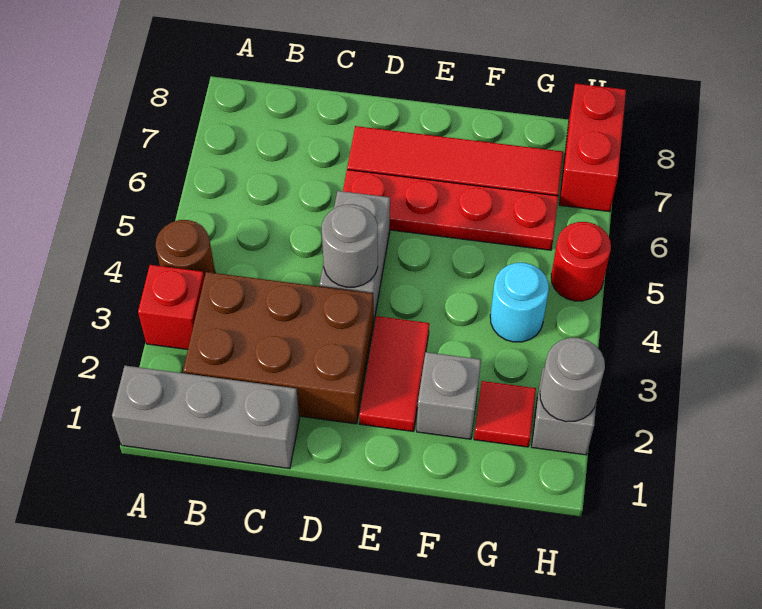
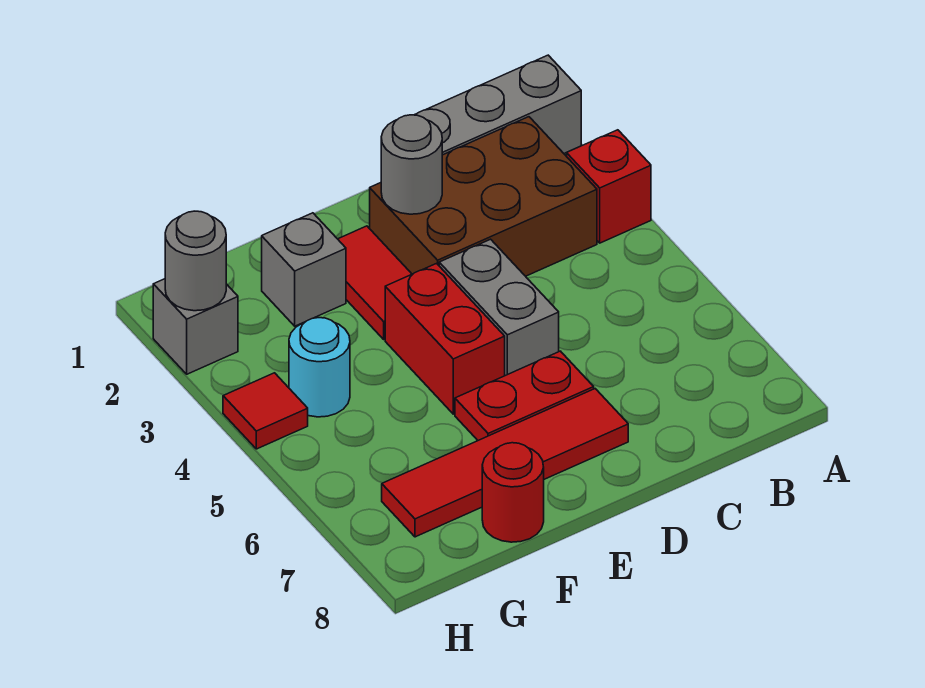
brown round brick A4 level 1 -> none
grey round brick D4 level 2 -> grey round brick D2 level 2
red plate D6:G6 level 1 -> red plate D6:E6 level 1
red tile G2 level 1 -> red tile H4 level 1
red round brick H5 level 1 -> red round brick F8 level 1
red brick H7:H8 level 1 -> red brick E4:E5 level 1

